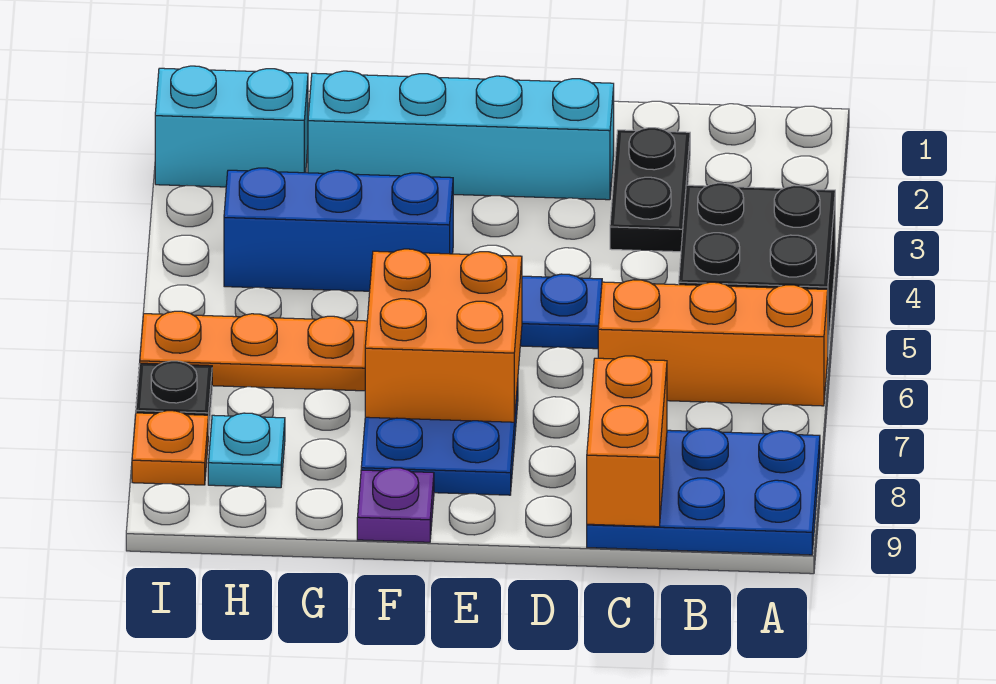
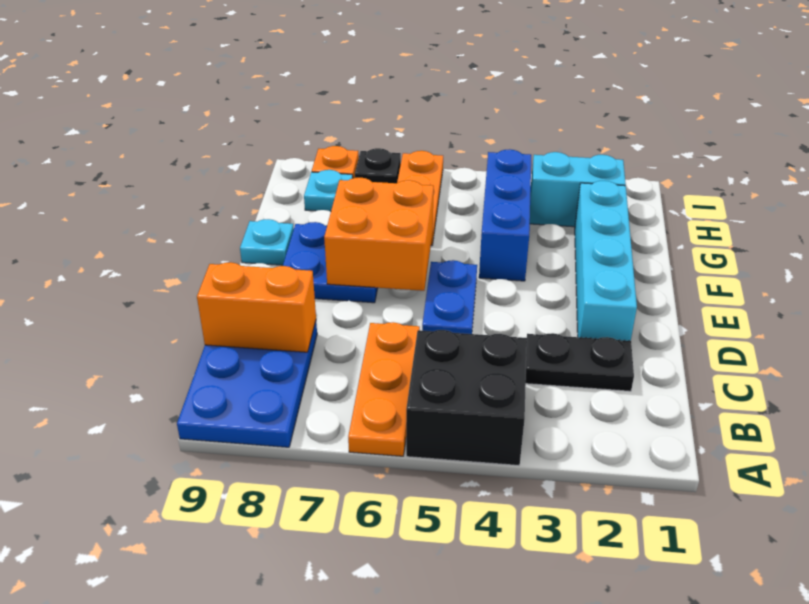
orange brick A6:C6 level 1 -> orange plate A6:C6 level 1
purple plate F9 level 1 -> cyan plate F9 level 1
cyan brick H2:I2 level 1 -> cyan brick H2:H3 level 1

